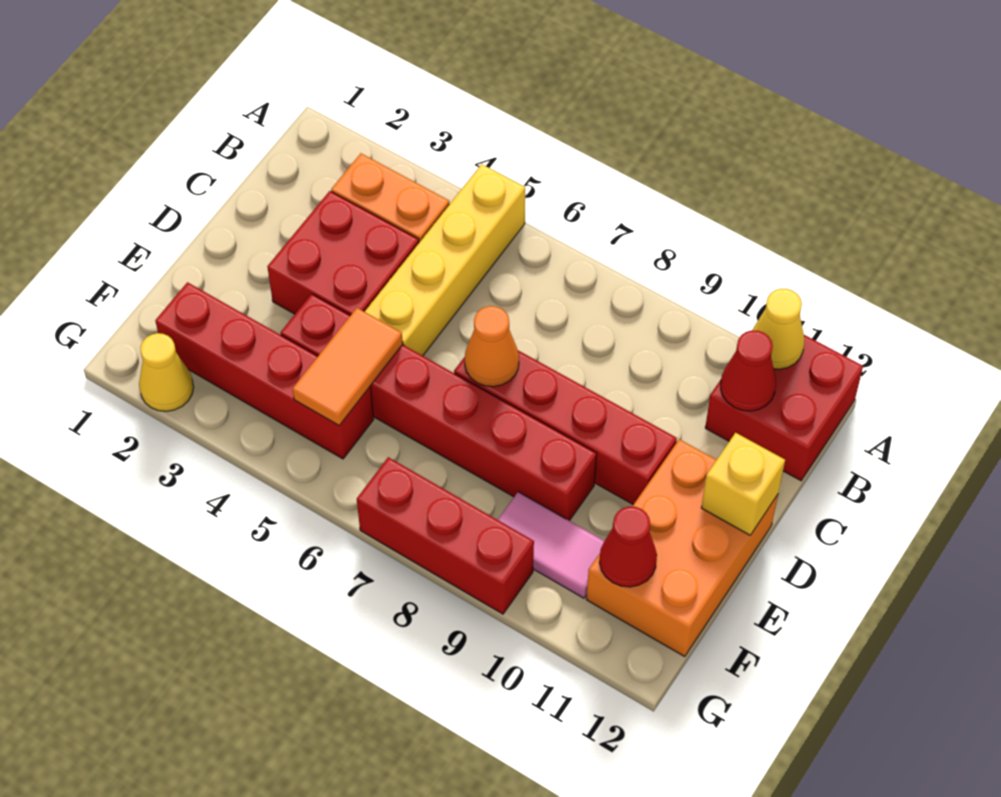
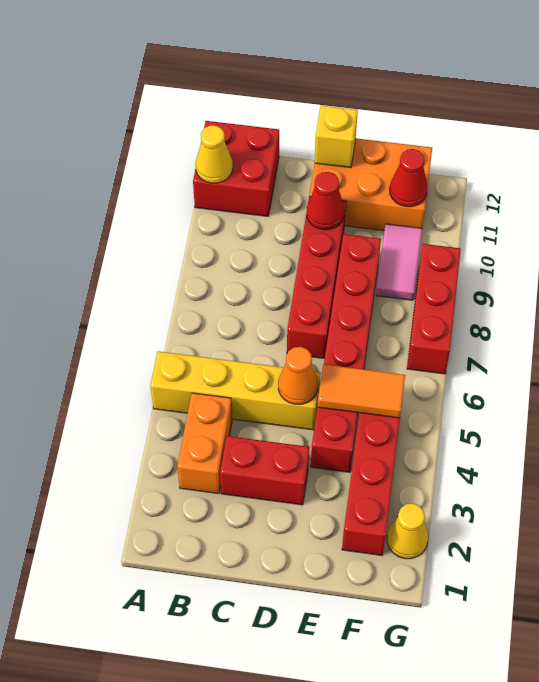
red cone B11 level 2 -> red cone D10 level 2
red brick C3:D4 level 1 -> red brick C3:D3 level 1
orange cone D7 level 2 -> orange cone D5 level 2

